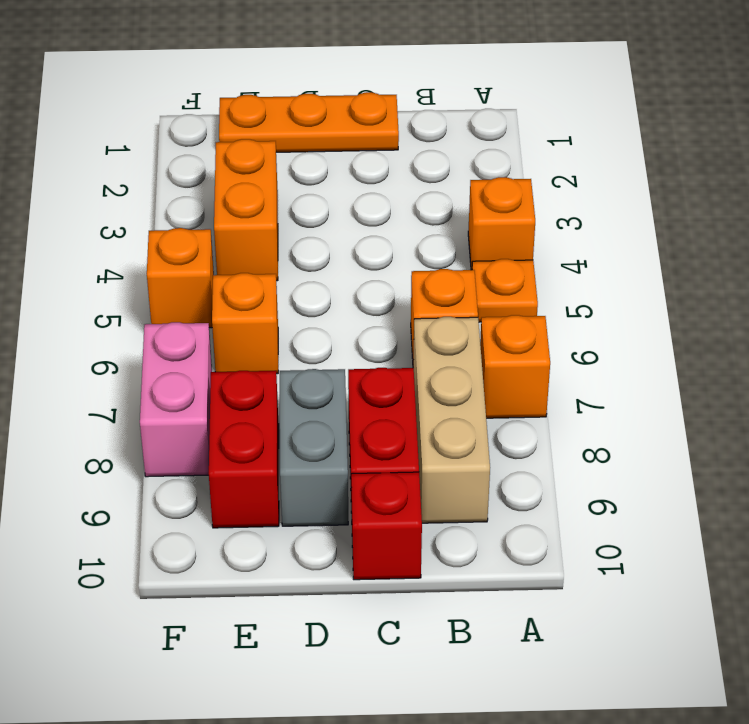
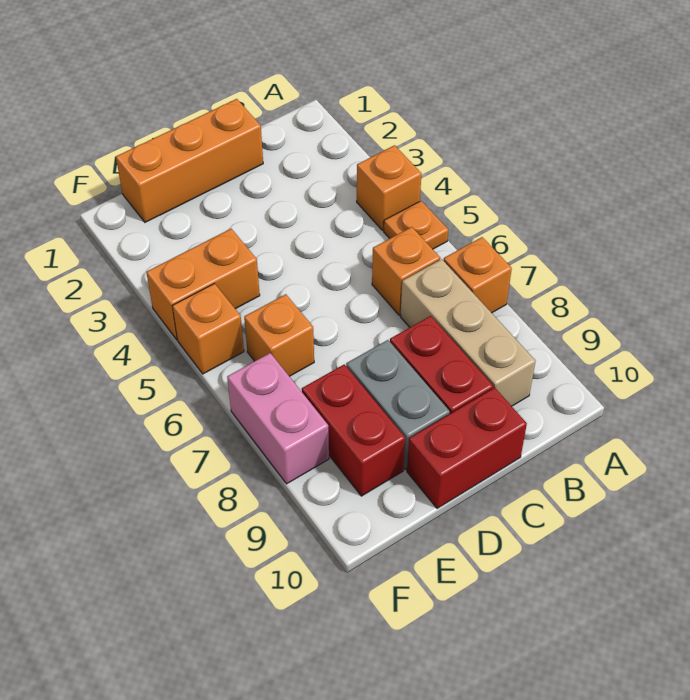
orange plate C1:E1 level 1 -> orange brick C1:E1 level 1
red brick C10 level 1 -> red brick C10:D10 level 1
orange brick E3:E4 level 1 -> orange brick E4:F4 level 1

